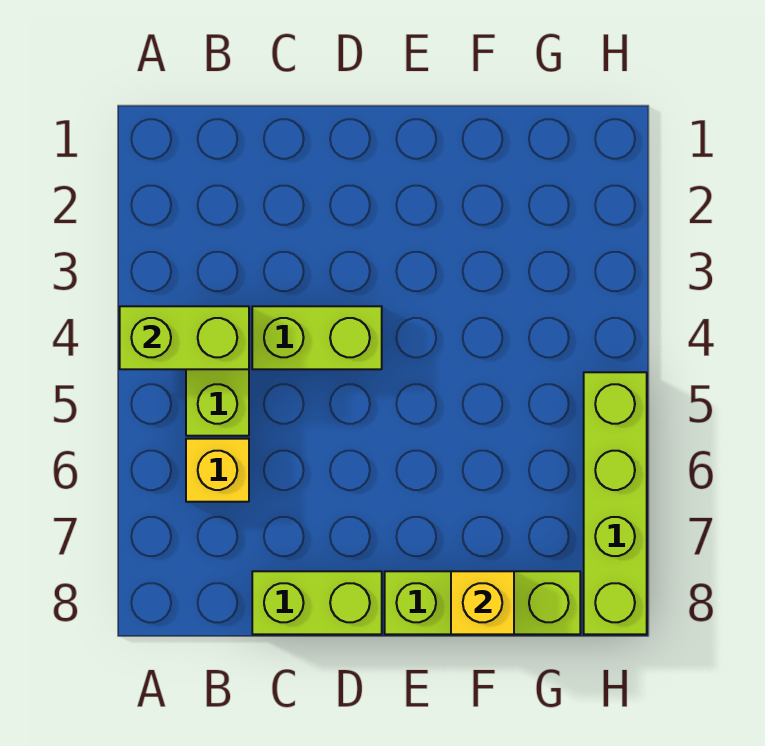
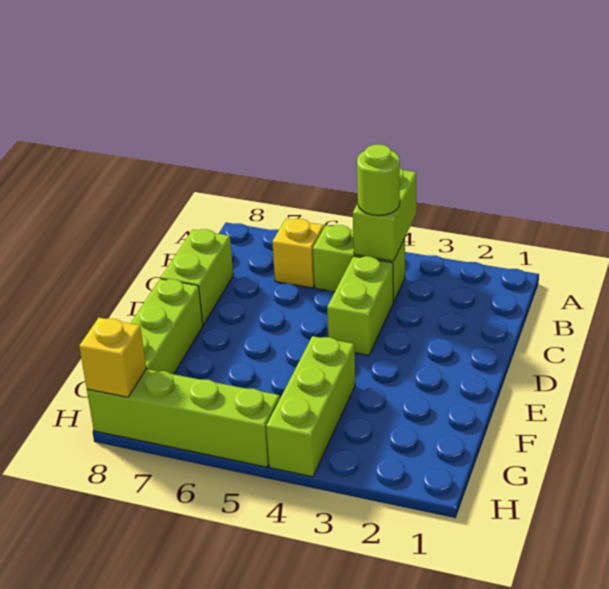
none -> lime round brick B4 level 3
none -> lime brick F4:H4 level 1
yellow brick F8 level 2 -> yellow brick H8 level 2

